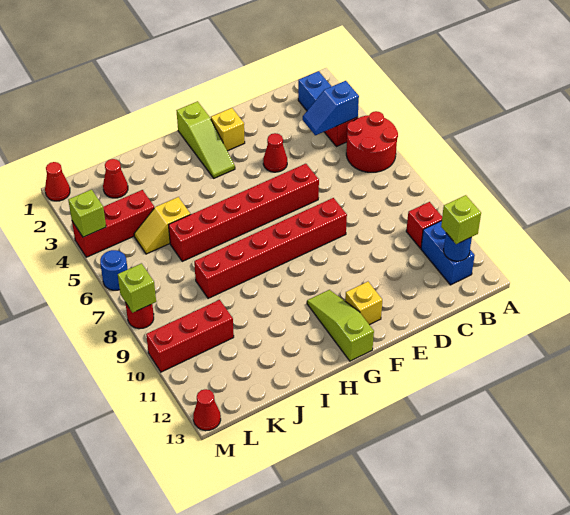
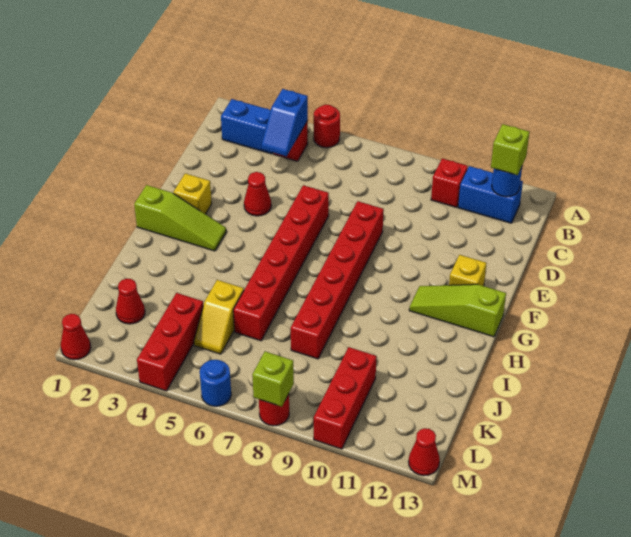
red round brick A5:B6 level 1 -> red round brick A5 level 1
lime brick M4 level 2 -> none

